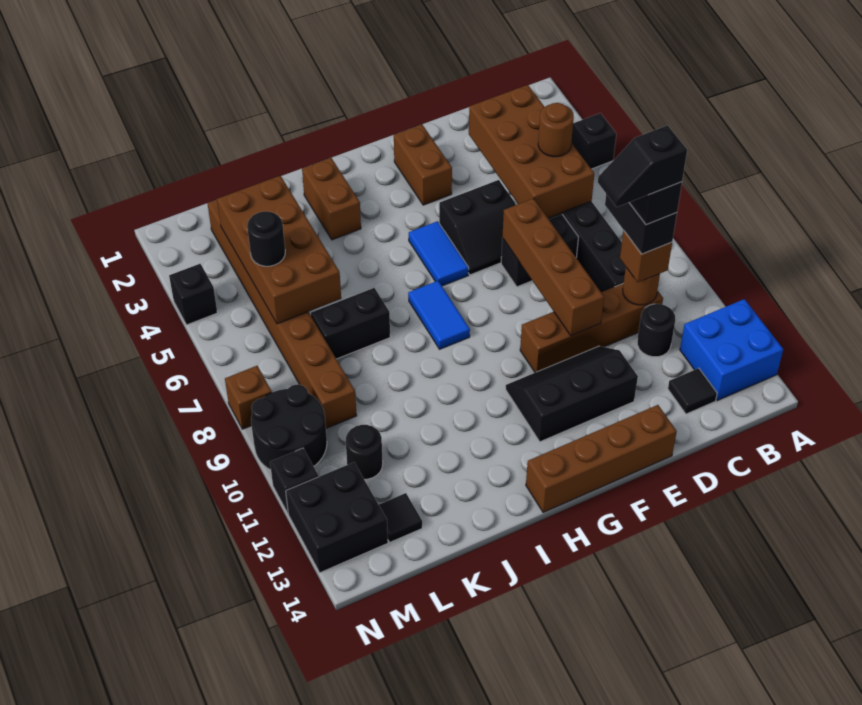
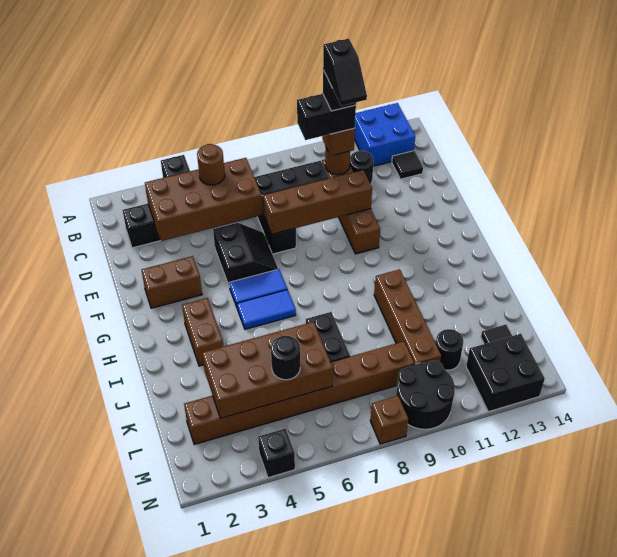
black slope E11:G12 level 1 top 12 -> none
brown brick E14:H14 level 1 -> brown brick I10:L10 level 1
blue tile H7:H8 level 1 -> blue tile H5:H6 level 1
brown brick I2:I3 level 1 -> brown brick H3:I3 level 1
black brick N11 level 1 -> none

